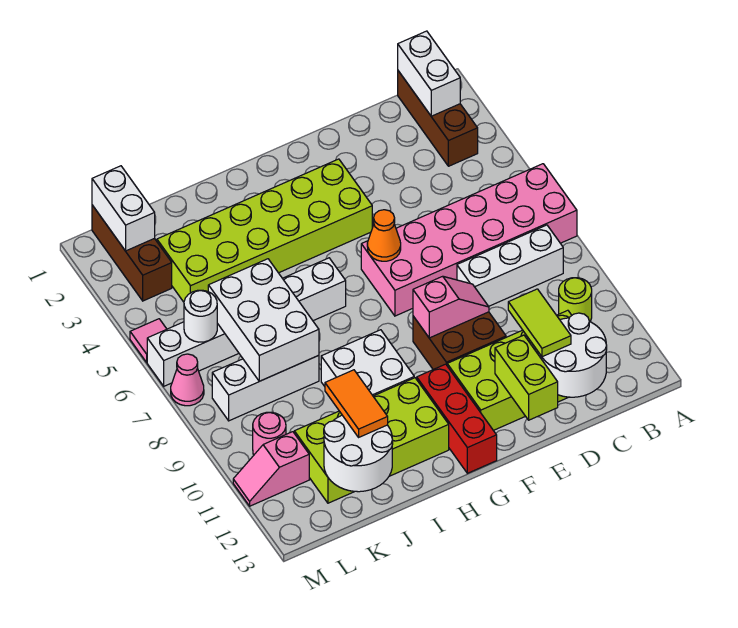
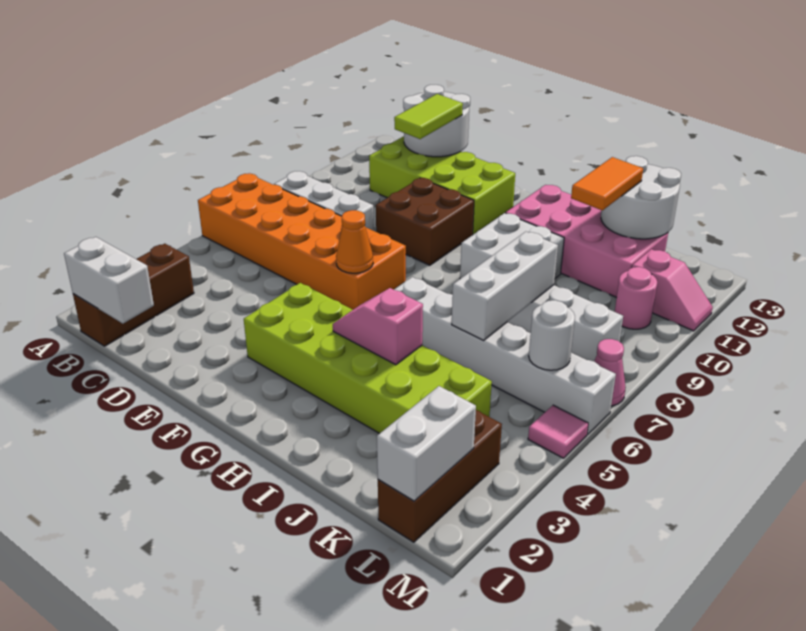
pink brick A6:F7 level 1 -> orange brick A6:F7 level 1
white brick B1:B2 level 2 -> white brick B1:C1 level 2
lime round brick B10 level 1 -> none
pink slope E9:F9 level 2 top F -> pink slope H4:I4 level 2 top I
lime brick E12:E13 level 2 -> none
red brick G11:G13 level 1 -> none
lime brick H11:K12 level 1 -> pink brick H11:K12 level 1
white brick J6:K8 level 2 -> white brick J6:J8 level 2

